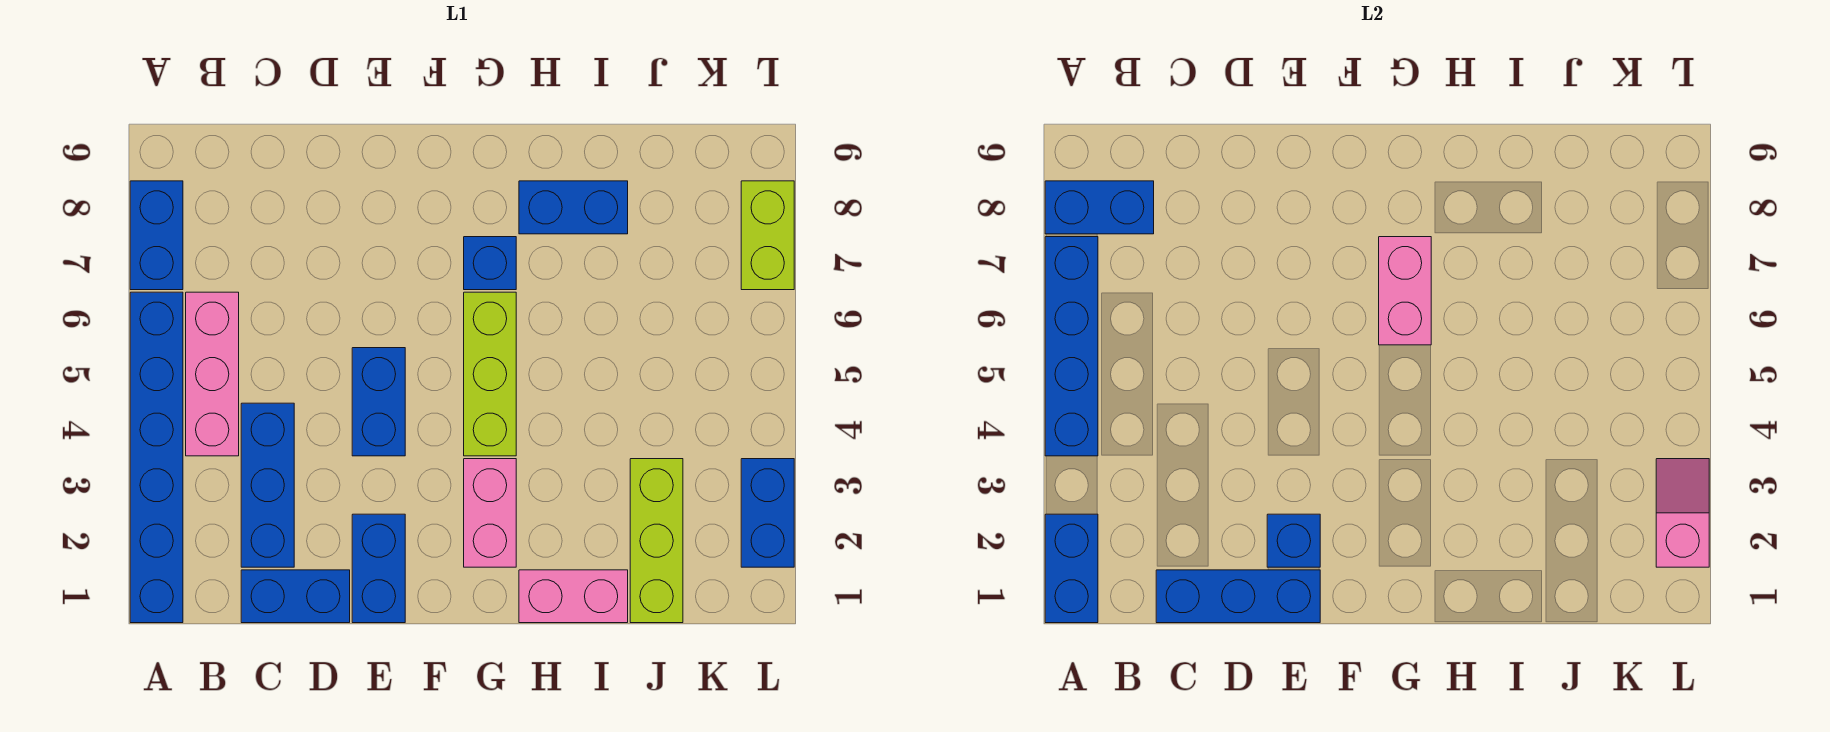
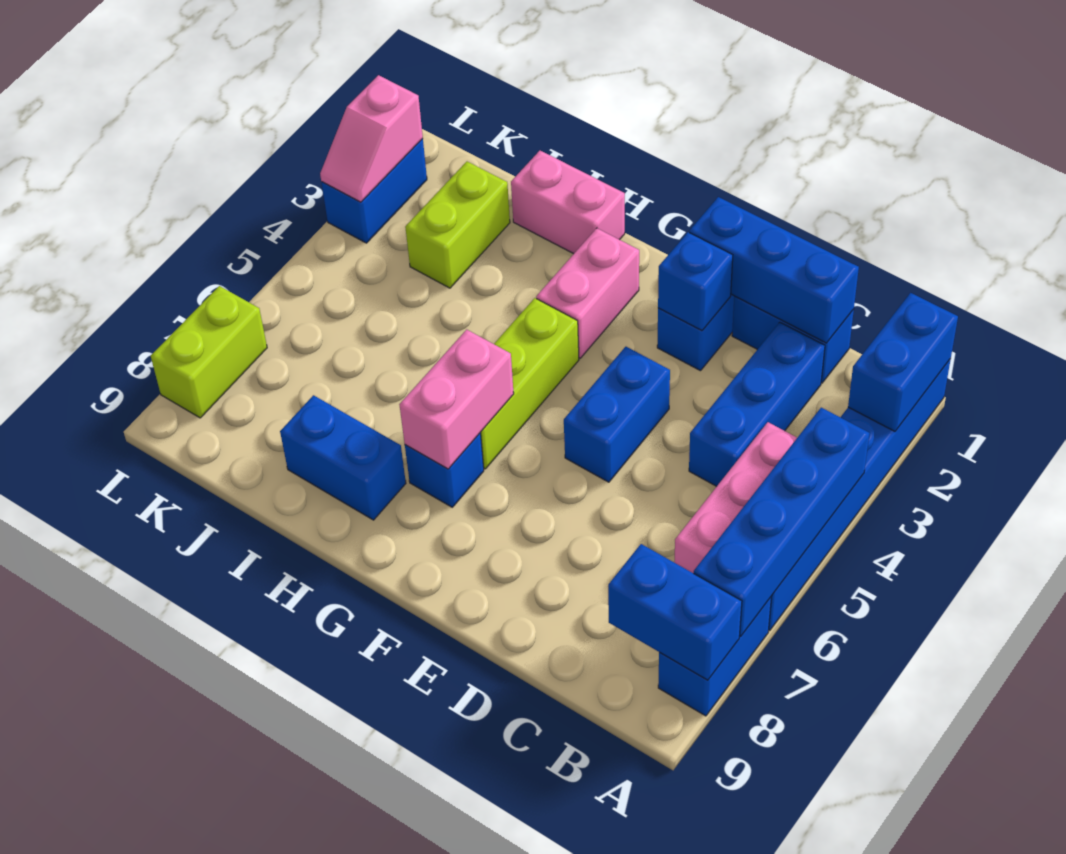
lime brick J1:J3 level 1 -> lime brick J2:J3 level 1

